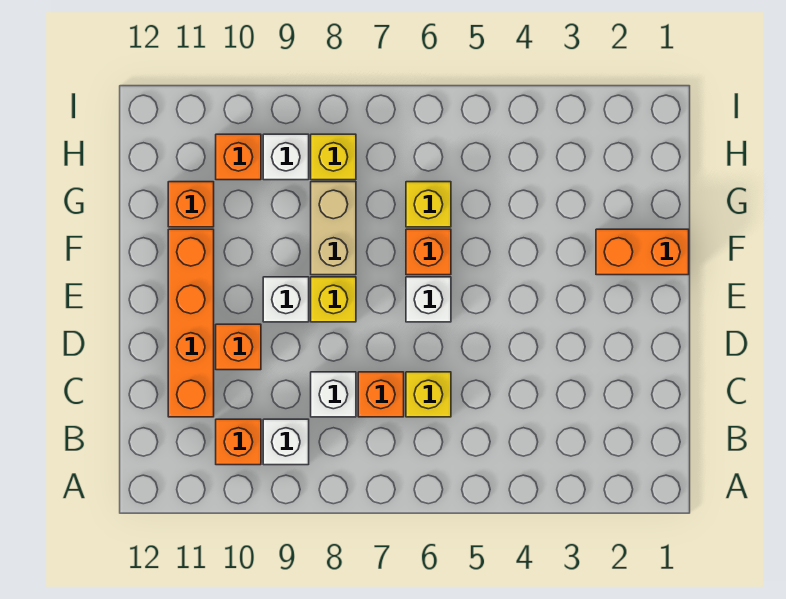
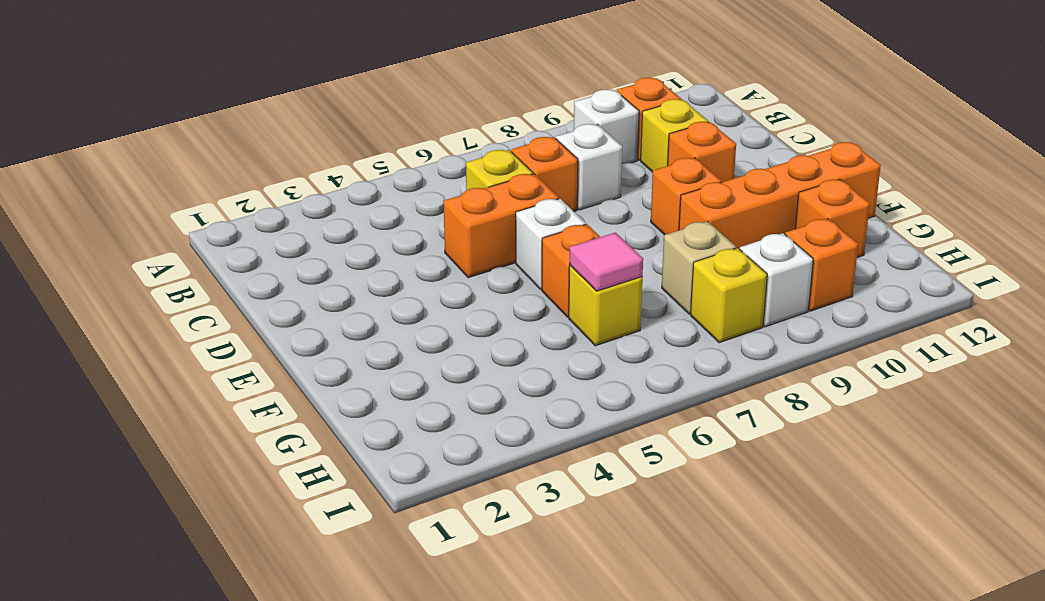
orange brick C11:F11 level 1 -> orange brick F9:F12 level 1
yellow brick E8 level 1 -> yellow brick C10 level 1
white brick E9 level 1 -> orange brick E9 level 1
orange brick F1:F2 level 1 -> orange brick D5:D6 level 1
tan brick F8:G8 level 1 -> tan brick G8 level 1
none -> pink tile G6 level 2

